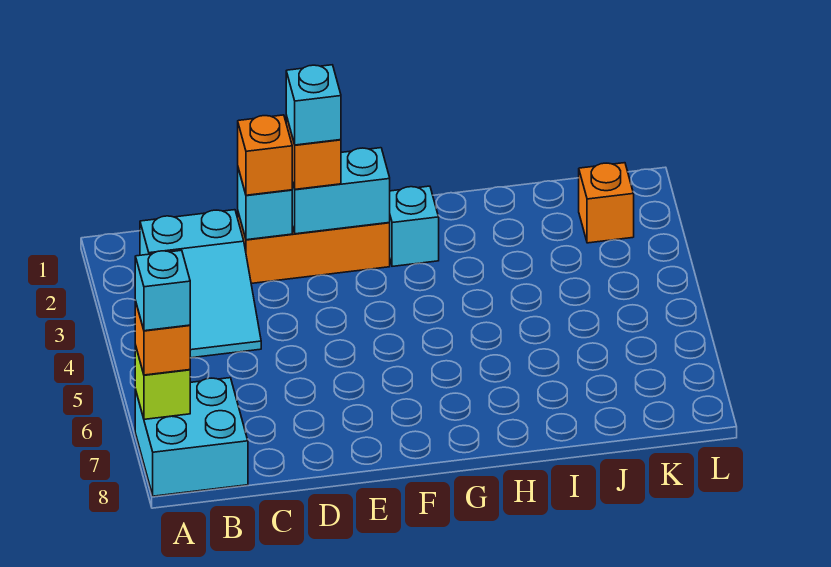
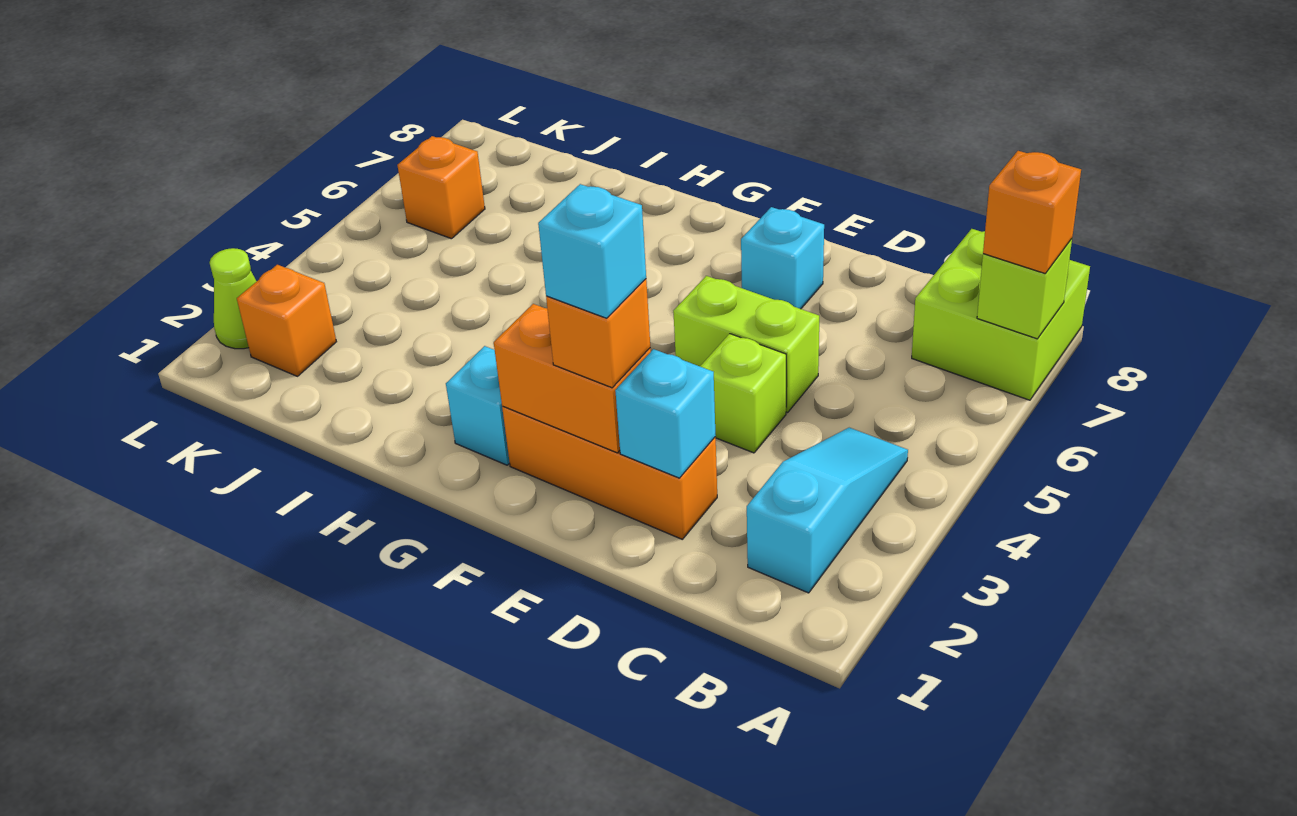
cyan brick A7:B8 level 1 -> lime brick A7:B8 level 1
cyan brick A7 level 4 -> cyan brick E7 level 1
cyan slope B2:C4 level 1 top 2 -> cyan slope B2:B4 level 1 top 2
orange brick D2 level 3 -> orange brick K6 level 1
none -> lime brick D4 level 1
none -> lime brick D5:E5 level 1
cyan brick E2:F2 level 2 -> orange brick E2:F2 level 2
none -> lime cone L2 level 1

